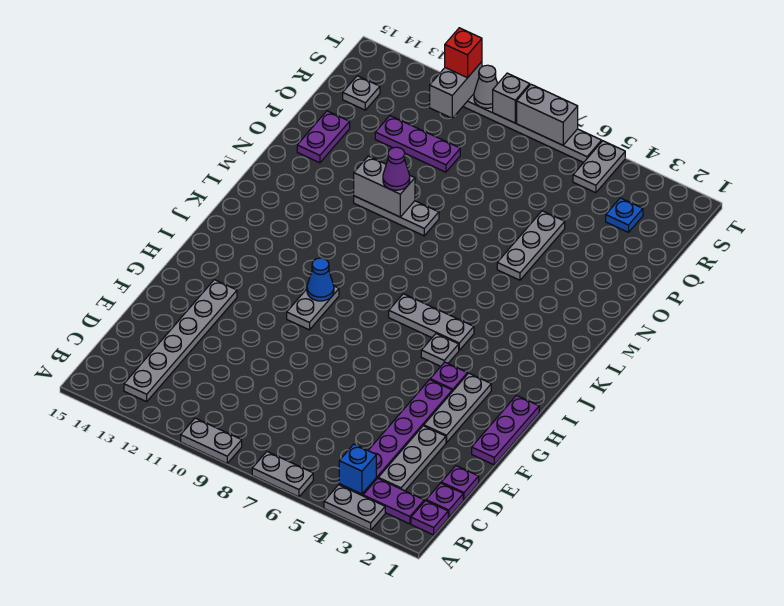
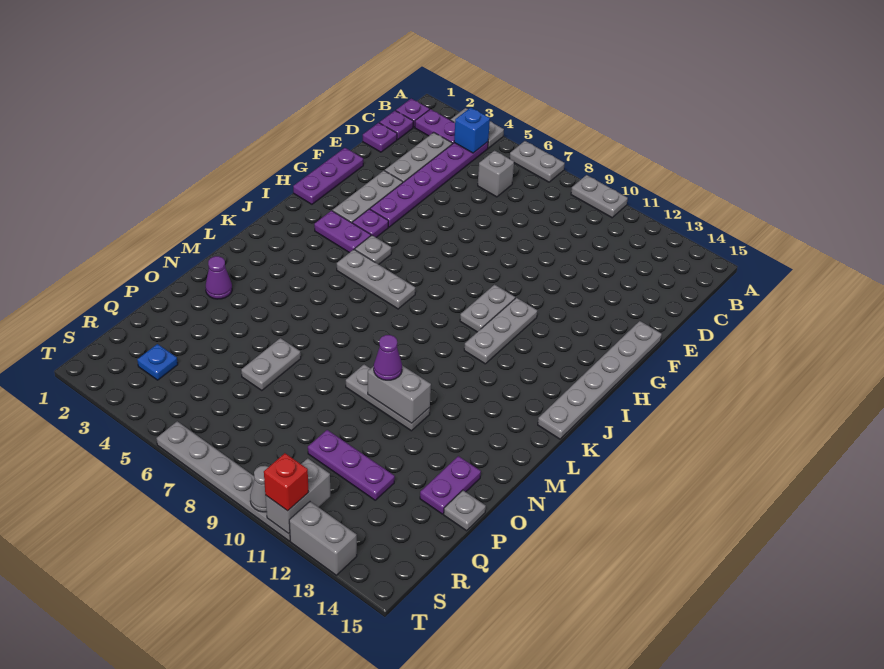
grey plate B13:G13 level 1 -> grey plate F15:K15 level 1
none -> purple plate I3:I4 level 1
blue cone I10 level 2 -> none
none -> purple cone N2 level 1
grey plate N5:P5 level 1 -> grey plate H11:J11 level 1
grey plate R14 level 1 -> grey plate P15 level 1
grey plate S5:T5 level 1 -> grey plate O6:P6 level 1
grey brick T7:T8 level 2 -> grey brick T12:T13 level 1
grey brick T9 level 2 -> grey brick C6 level 1

